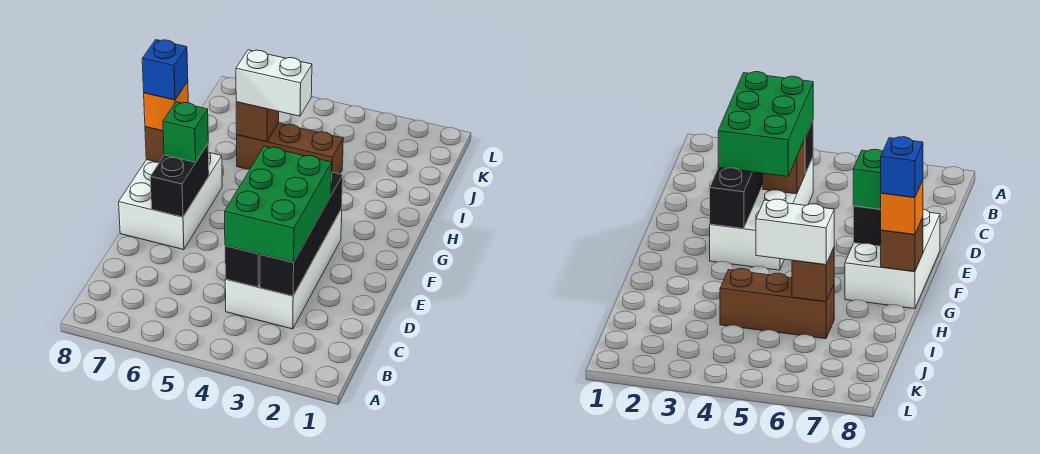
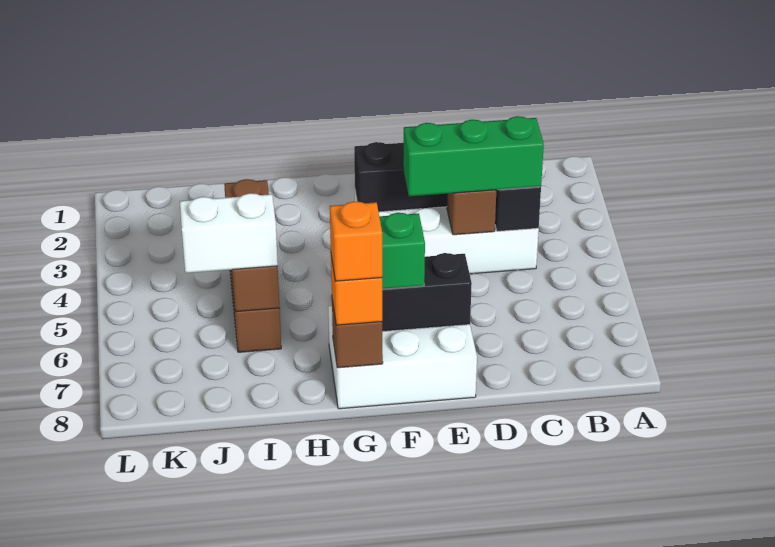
green brick C3:E4 level 3 -> green brick C4:E4 level 3
blue brick G8 level 4 -> orange brick G8 level 4
white brick I5:I6 level 3 -> white brick I6:J6 level 3
brown brick I6 level 2 -> brown brick I4:I6 level 2

